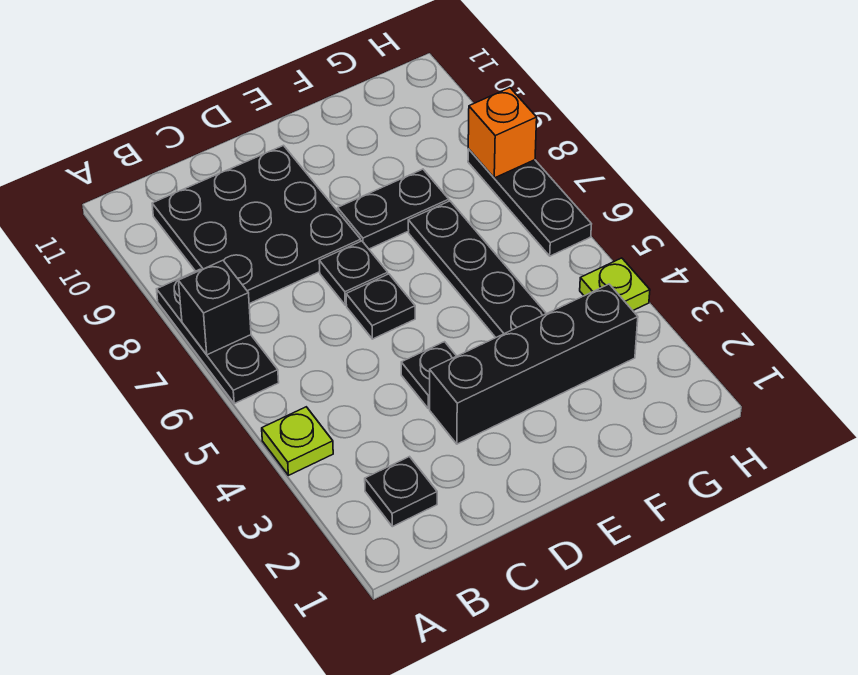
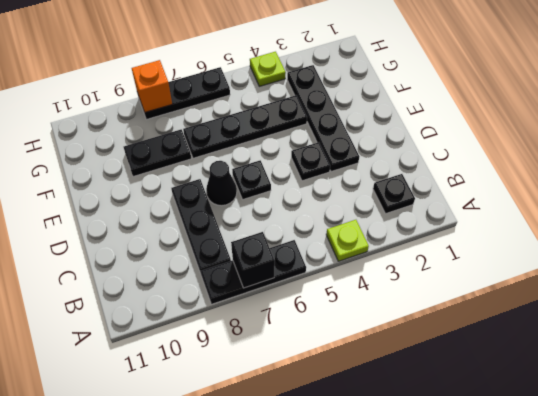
black plate B8:D10 level 1 -> black plate B8:D8 level 1
black brick D3:G3 level 1 -> black plate D3:G3 level 1
black plate D7 level 1 -> black cone D7 level 1
black plate E8:F8 level 1 -> black plate F8:F9 level 1

